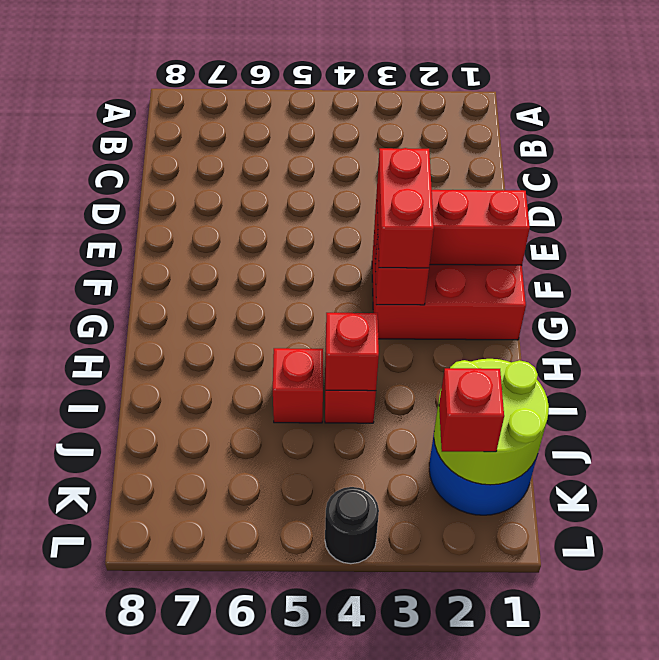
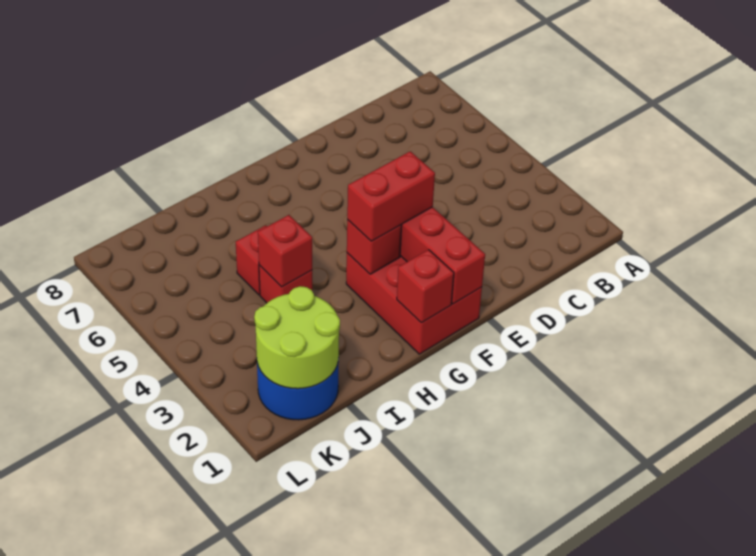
red brick K2 level 3 -> red brick G1 level 2
black round brick L4 level 1 -> none

